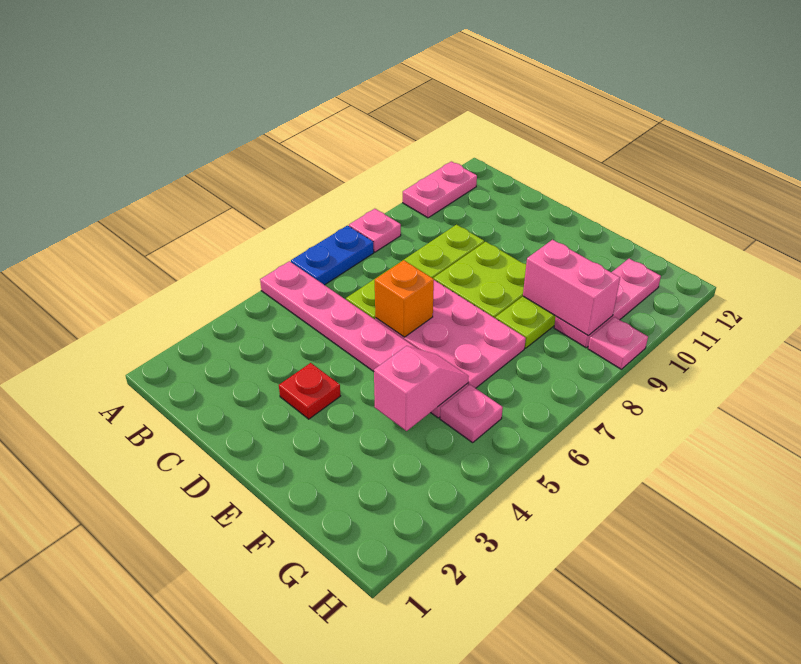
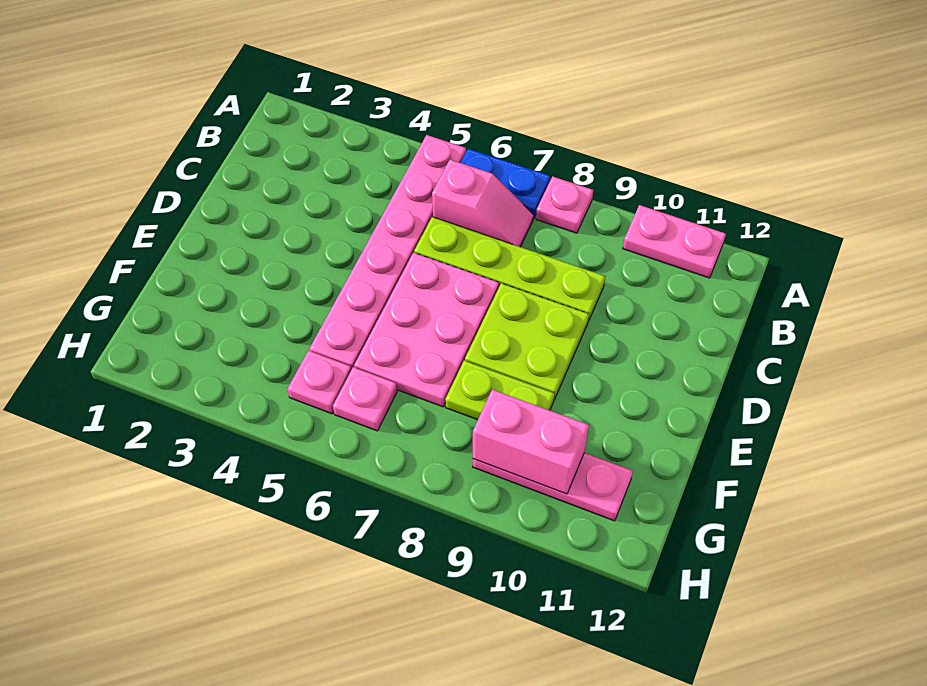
red plate D3 level 1 -> none
orange brick D6 level 2 -> none
pink slope F4:F5 level 2 top 4 -> pink slope B6:B7 level 1 top 6
pink brick F9:G9 level 2 -> pink brick G9:G10 level 2
pink plate H9 level 1 -> pink plate G6 level 1

